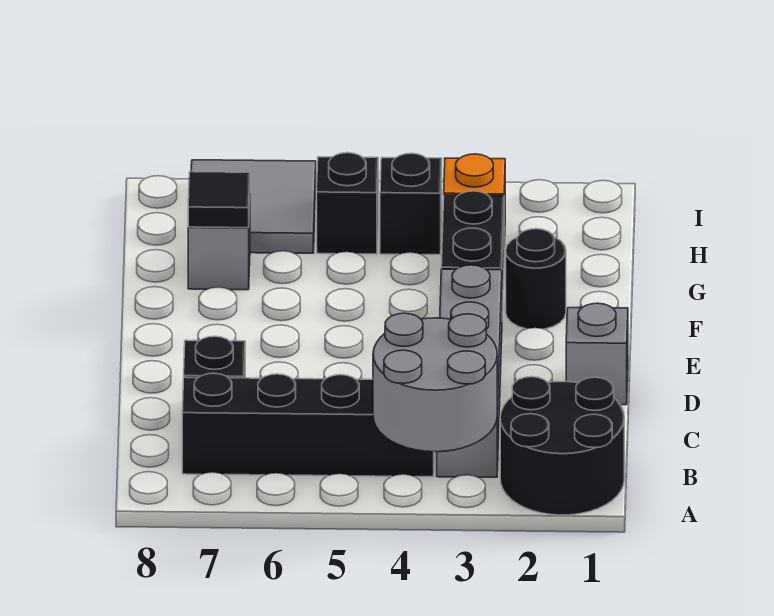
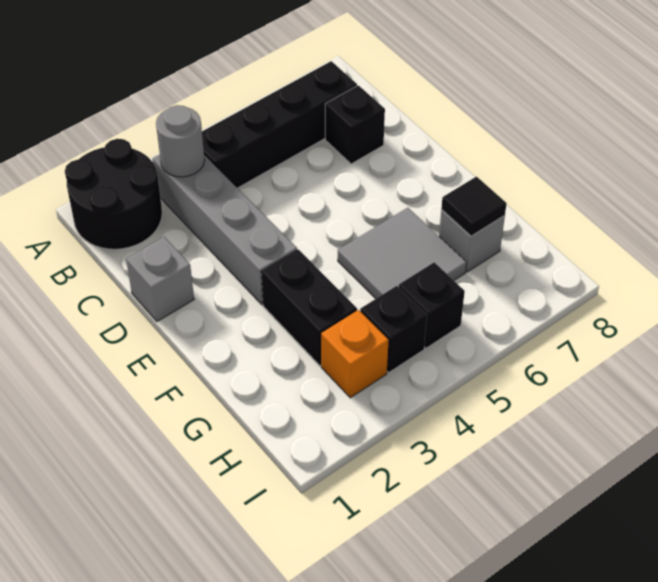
grey round brick A3:B4 level 2 -> grey round brick B3 level 2
black round brick F2 level 1 -> none
grey tile H6:I7 level 1 -> grey tile F5:G6 level 1

